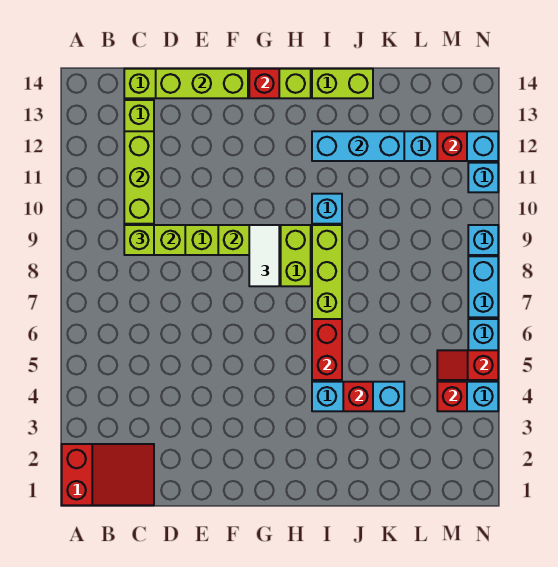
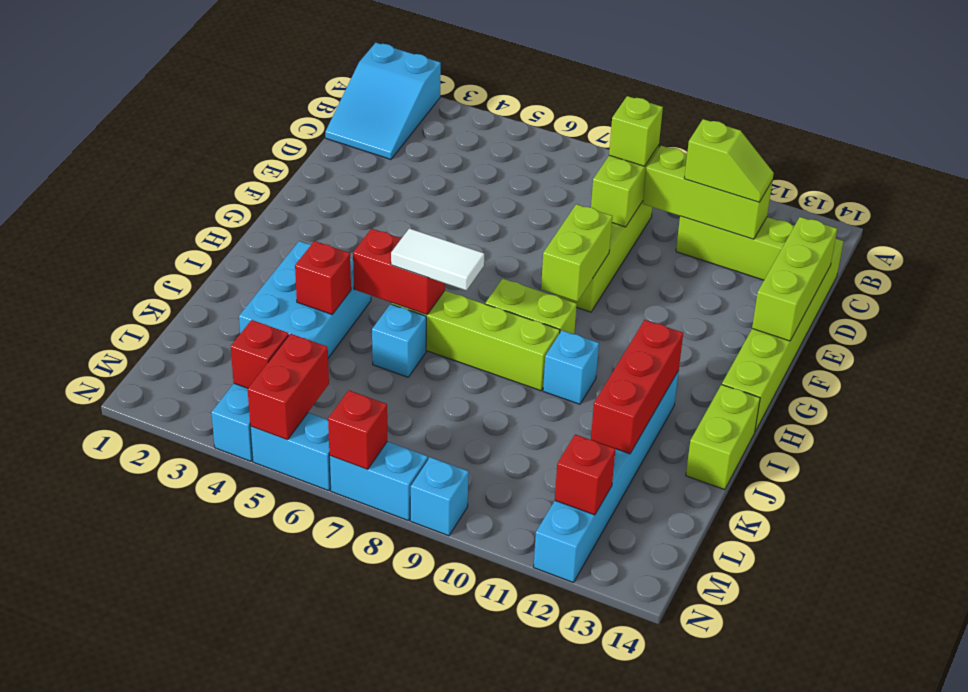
red slope A1:C2 level 1 top A -> cyan slope A1:C2 level 1 top A
none -> lime slope C11:C12 level 3 top 11
white tile G8:G9 level 3 -> white tile I6:I7 level 3
red brick G14 level 2 -> red brick N7 level 2
cyan brick I4:K4 level 1 -> cyan brick I3:K4 level 1
cyan brick I12:K12 level 2 -> red brick I12:K12 level 2
red slope M5:N5 level 2 top N -> red brick M5:N5 level 2
cyan brick N11 level 1 -> cyan brick J6 level 1

